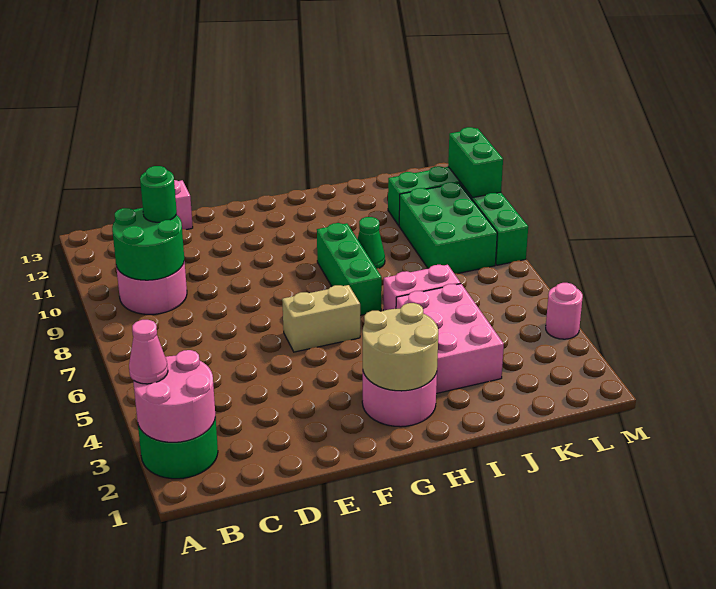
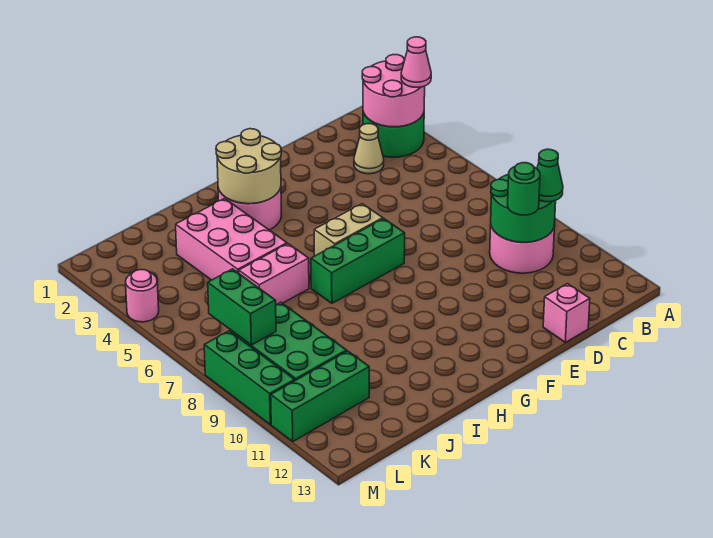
none -> tan cone C3 level 1
green brick H7:H9 level 1 -> green brick F7:H7 level 1
green cone I9 level 1 -> green cone B10 level 3
green brick M10:M11 level 2 -> green brick L7:L8 level 2

